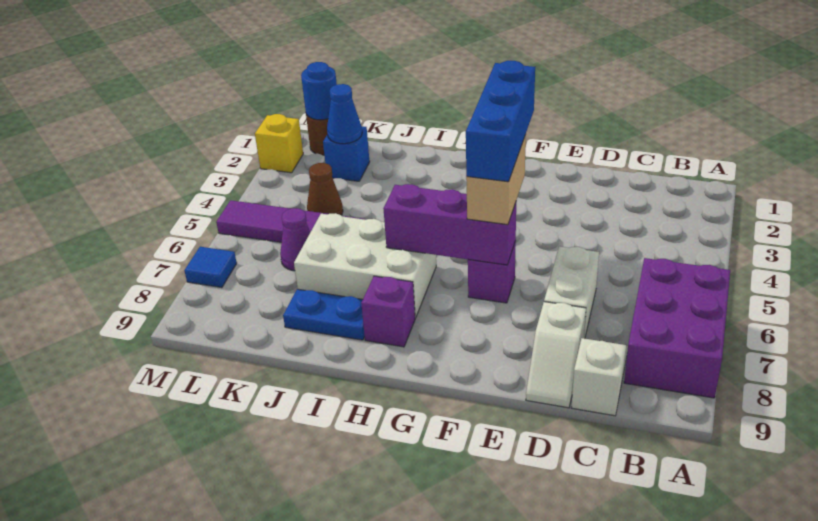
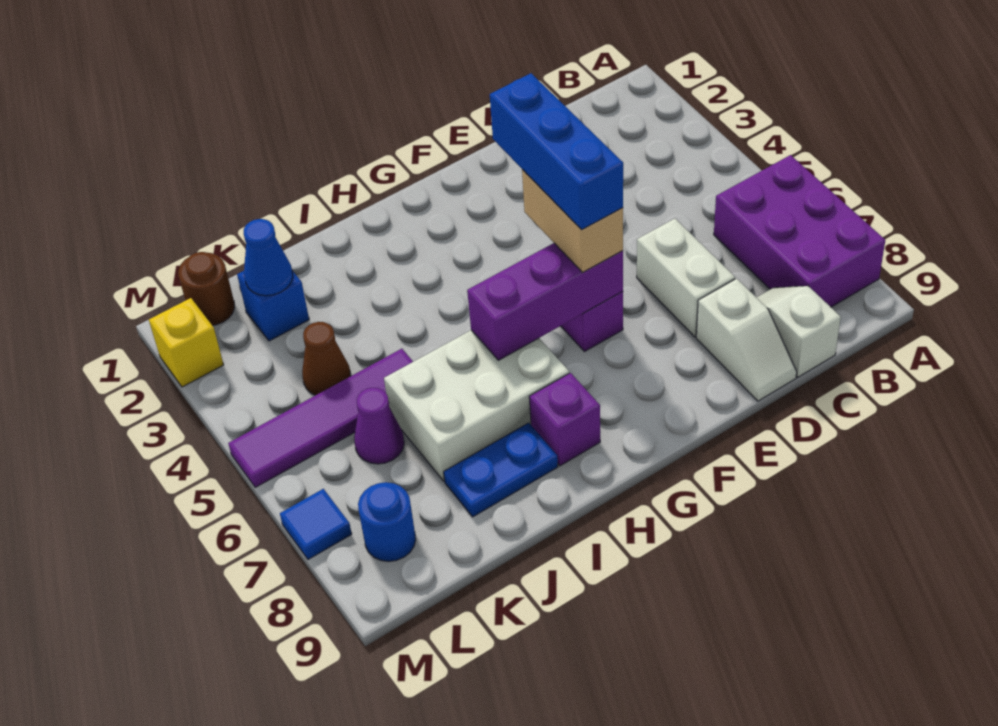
blue round brick L1 level 2 -> blue round brick L8 level 1

